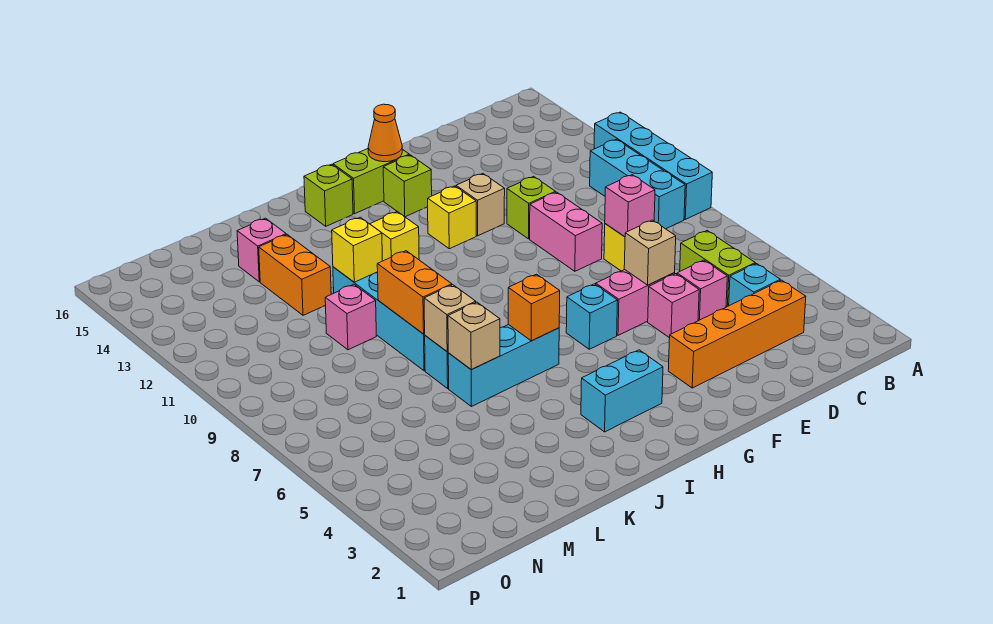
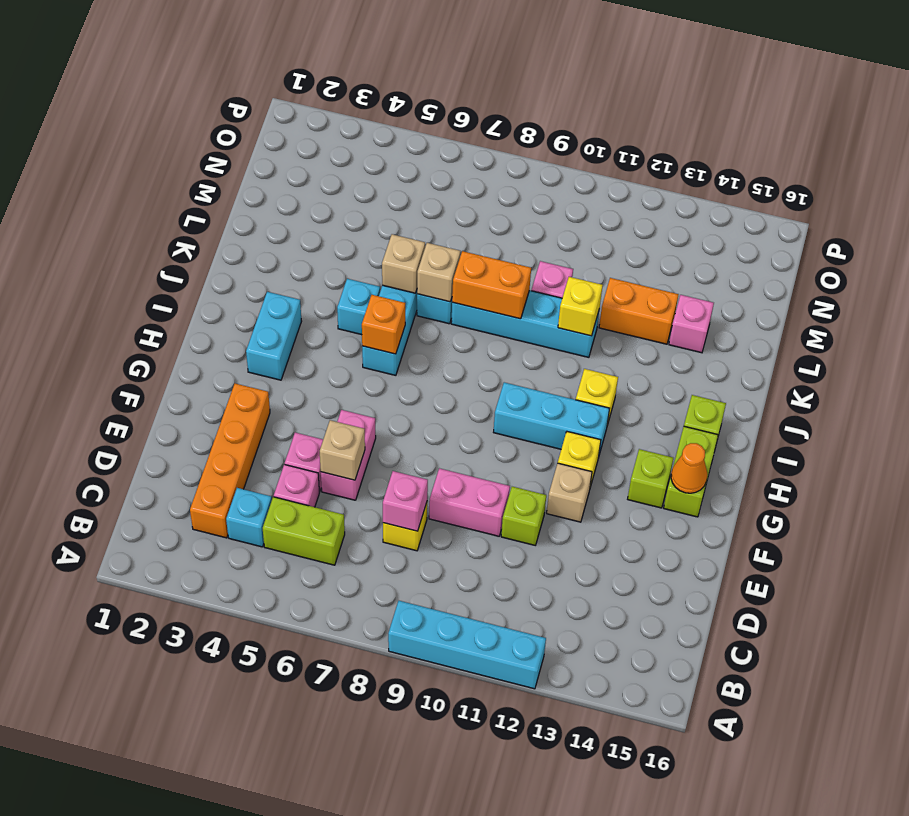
cyan brick B9:B11 level 1 -> cyan brick H10:H12 level 1
cyan brick G6 level 1 -> cyan brick J5 level 1

